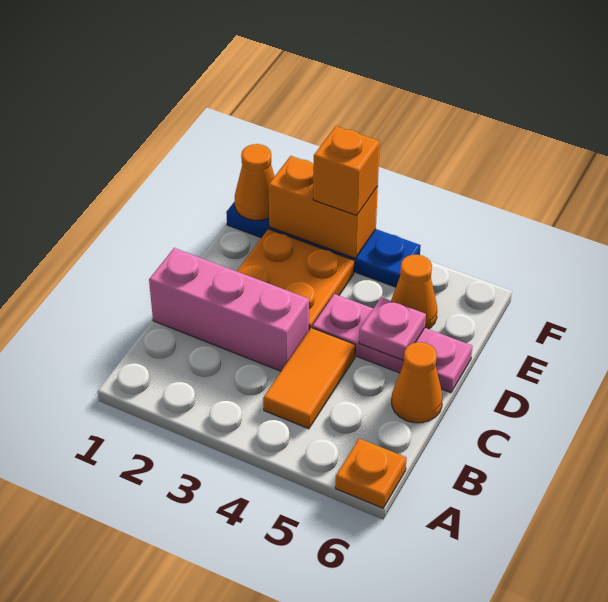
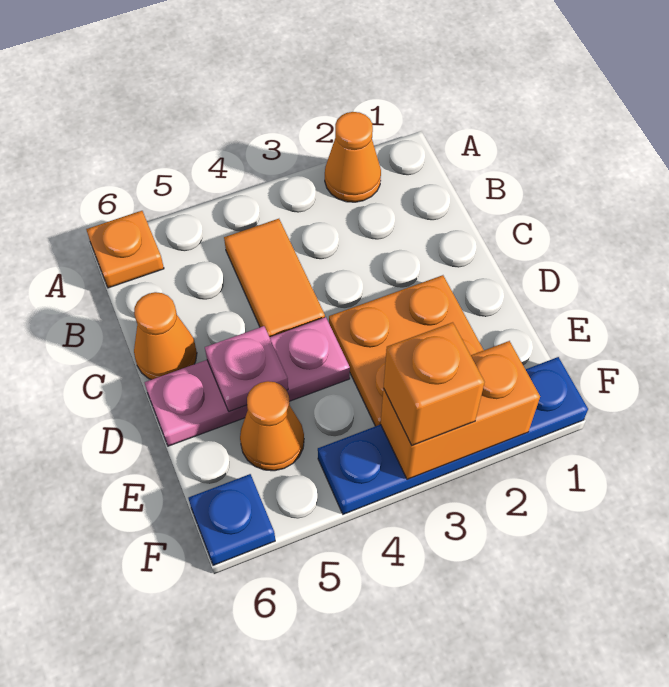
pink brick C1:C3 level 1 -> none
orange cone F1 level 2 -> orange cone A2 level 1
none -> blue plate F6 level 1

